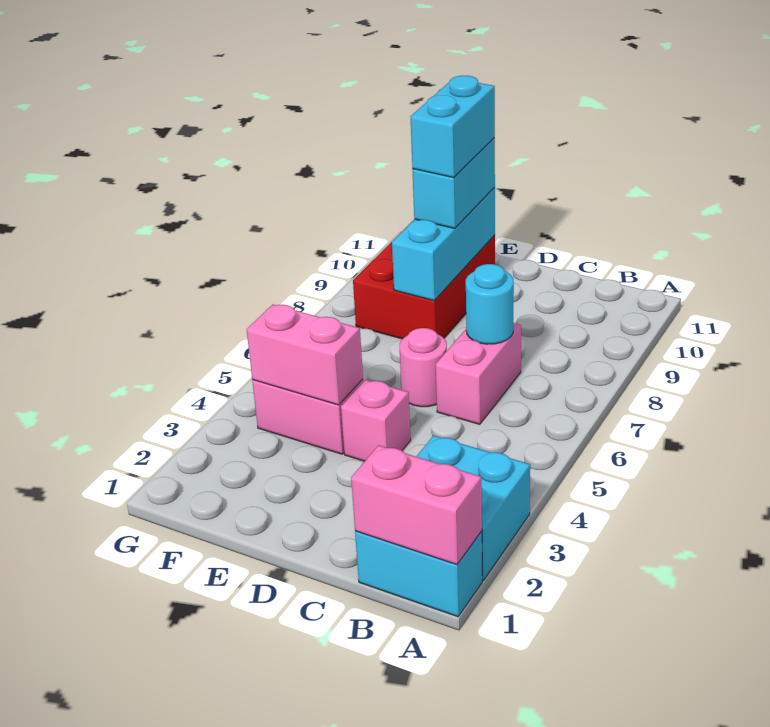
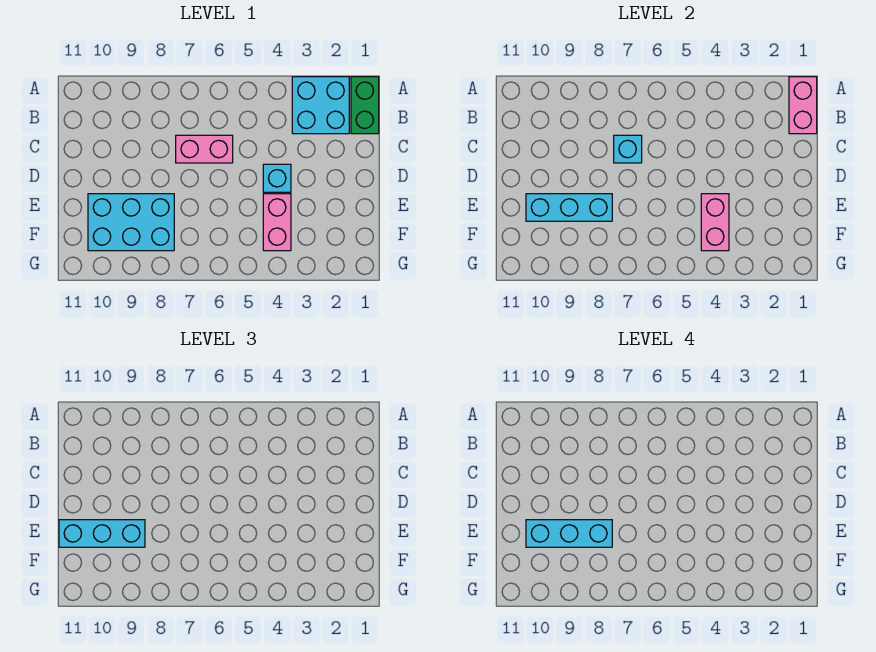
cyan brick A1:B1 level 1 -> green brick A1:B1 level 1
cyan round brick C7 level 2 -> cyan brick C7 level 2
pink brick D4 level 1 -> cyan brick D4 level 1
pink round brick D6 level 1 -> none
red brick E8:F10 level 1 -> cyan brick E8:F10 level 1
cyan brick E9:E10 level 3 -> cyan brick E9:E11 level 3
cyan brick E9:E10 level 4 -> cyan brick E8:E10 level 4

